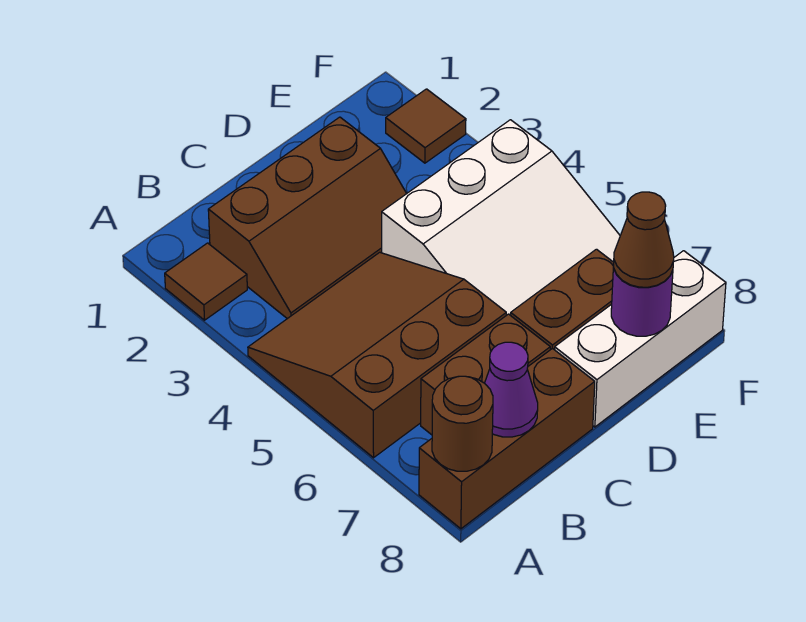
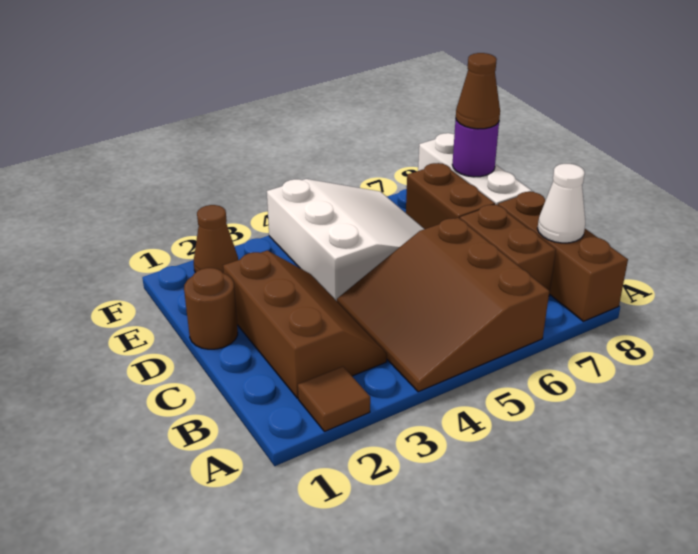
brown round brick A8 level 2 -> brown round brick D1 level 1
purple cone B8 level 2 -> white cone B8 level 2
brown tile F2 level 1 -> brown cone F2 level 1

